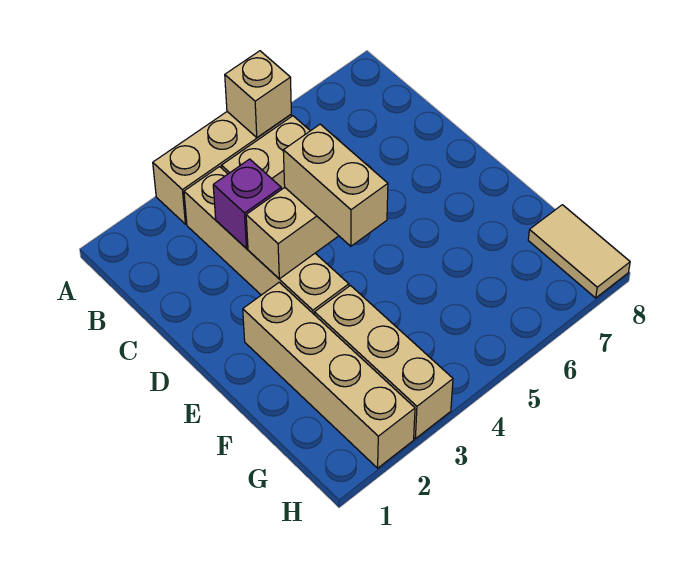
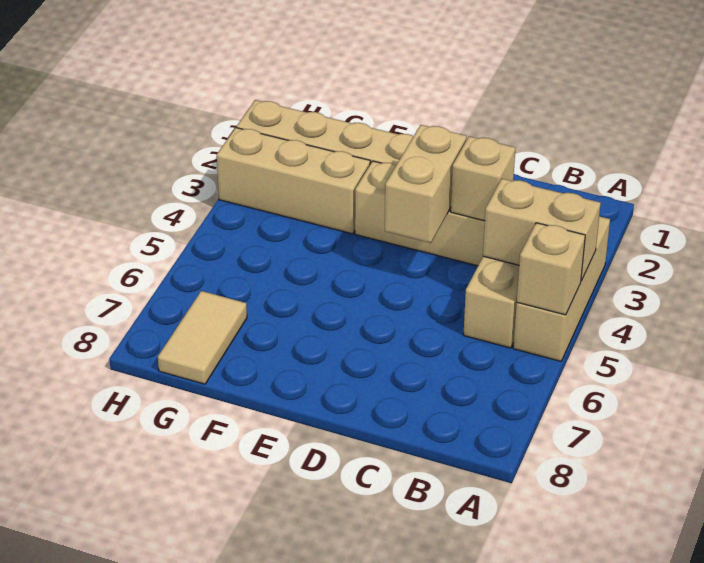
purple brick C3 level 2 -> tan brick C3 level 2
tan brick D4:E4 level 3 -> tan brick A4:B4 level 2
tan tile G8:H8 level 1 -> tan tile G7:G8 level 1

